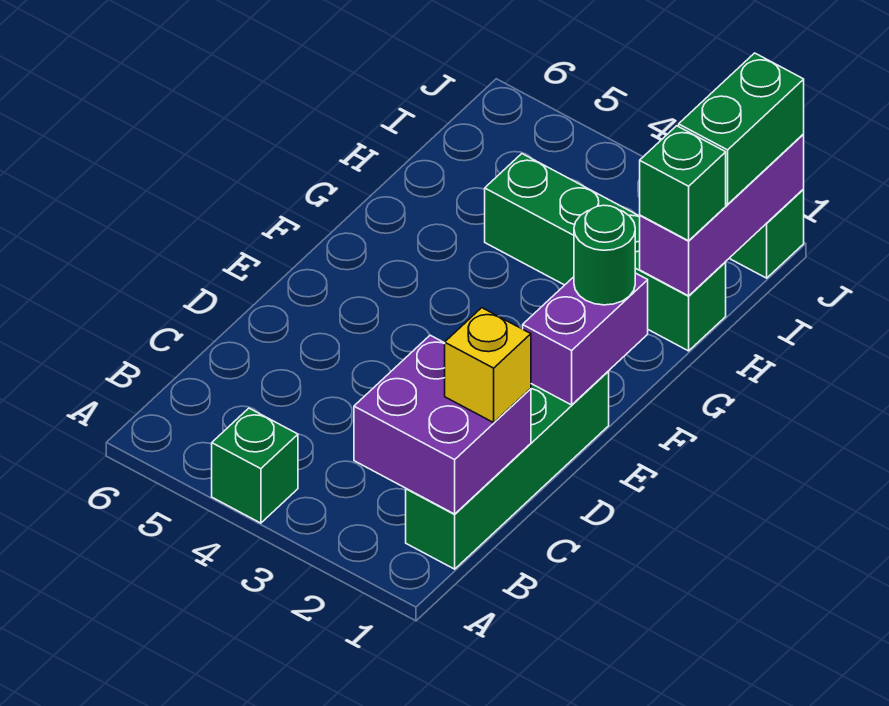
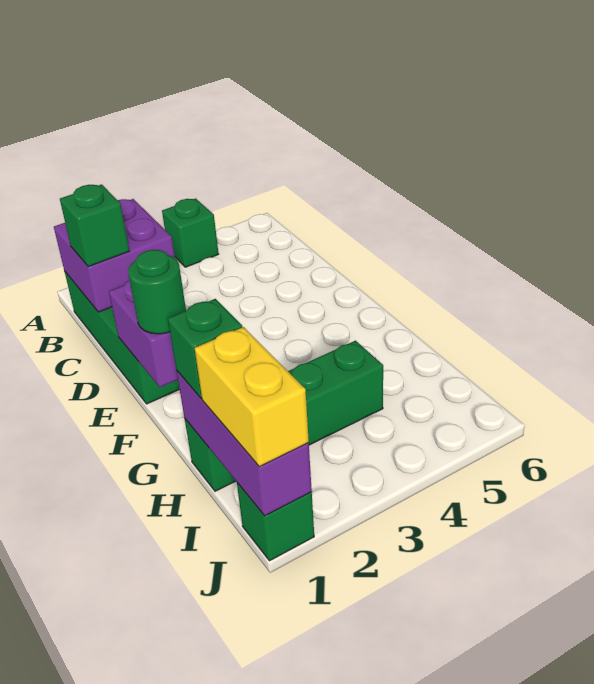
yellow brick C1 level 3 -> green brick C1 level 3
green brick I1:J1 level 3 -> yellow brick I1:J1 level 3

